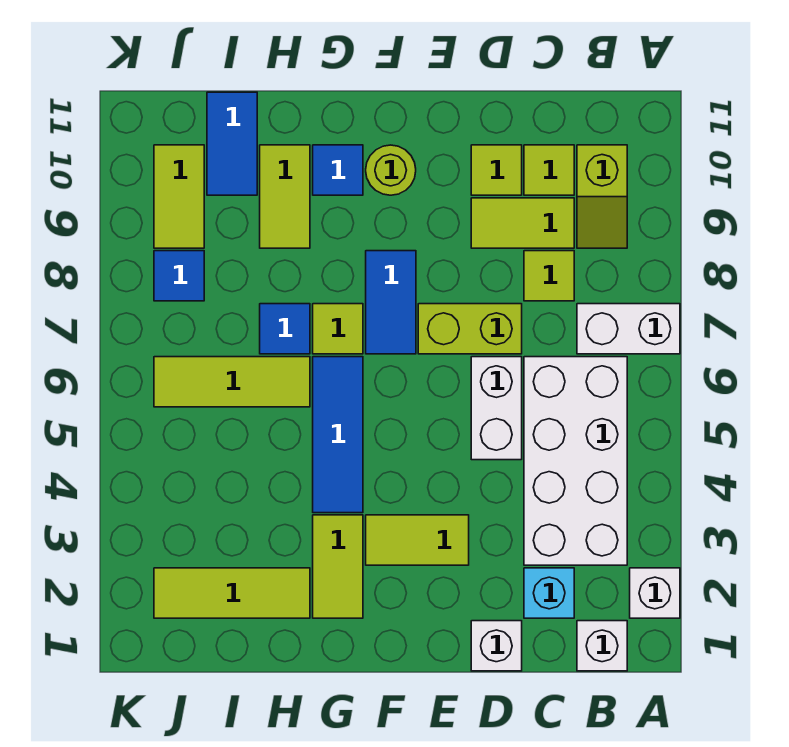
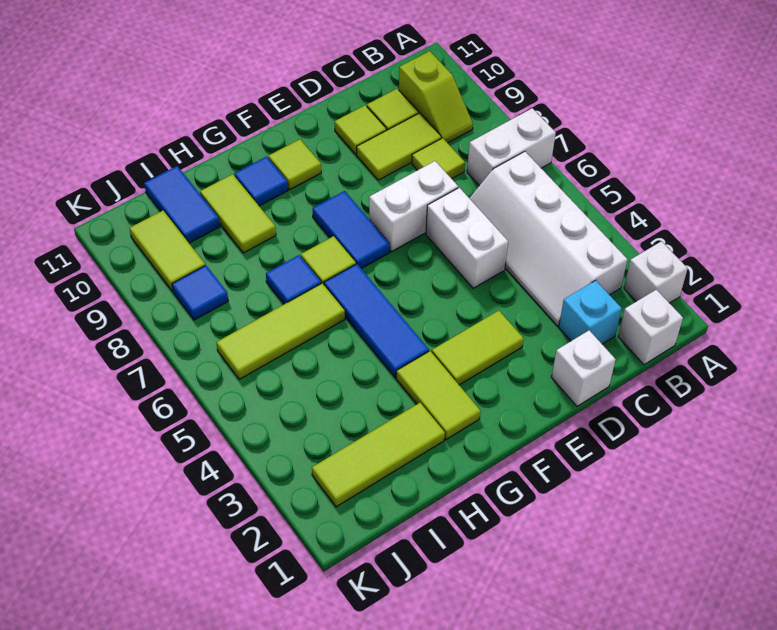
white brick B3:C6 level 1 -> white slope B3:C6 level 1 top B
lime brick D7:E7 level 1 -> white brick D7:E7 level 1
lime round brick F10 level 1 -> lime tile F10 level 1

